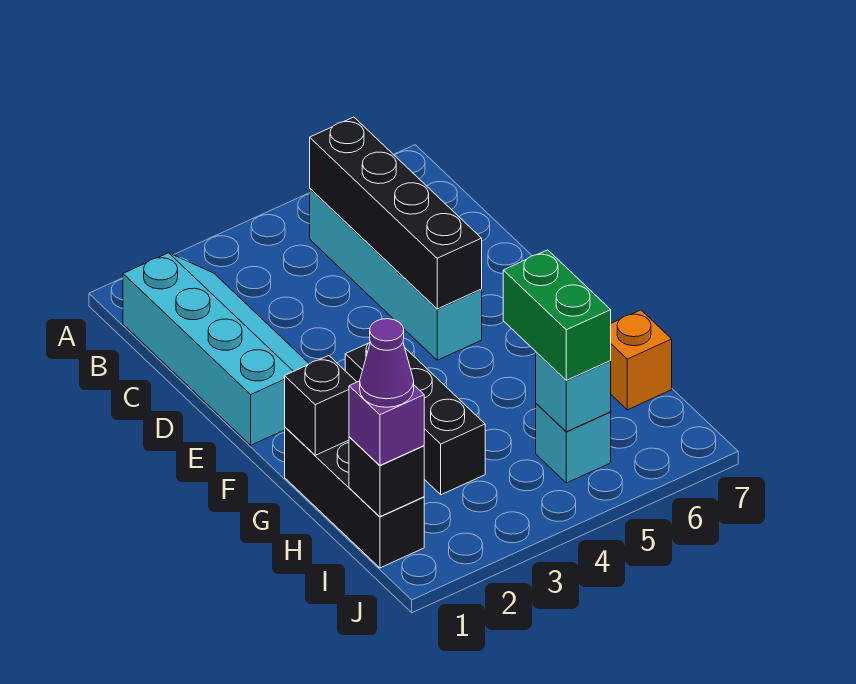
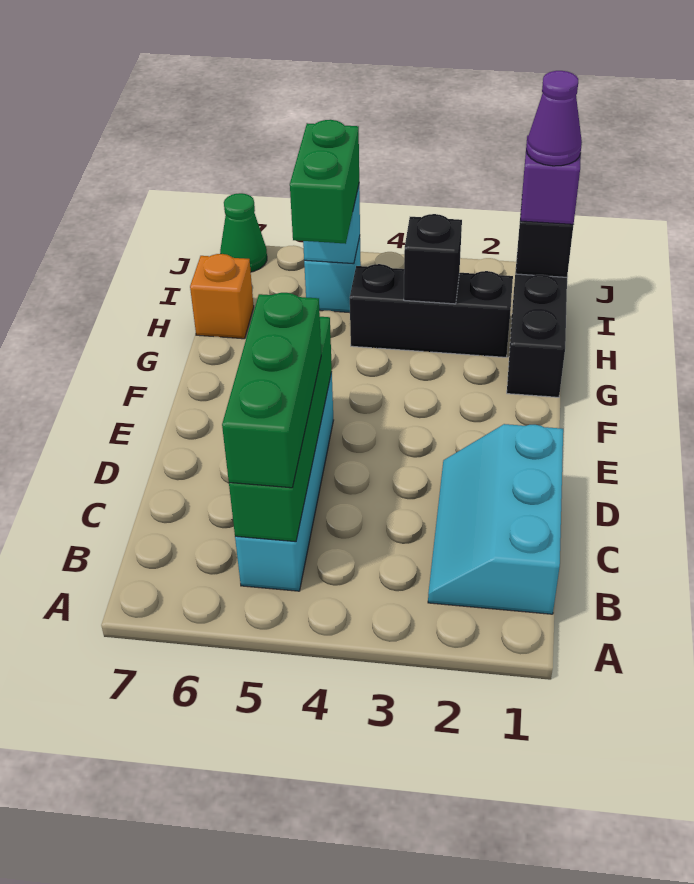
cyan slope B1:E2 level 1 top 1 -> cyan slope B1:D2 level 1 top 1
black brick B5:E5 level 2 -> green brick B5:E5 level 2
none -> green brick B5:D5 level 3
black brick F3:H3 level 1 -> black brick H2:H4 level 1
black brick G1 level 2 -> black brick H3 level 2
none -> green cone J7 level 1

